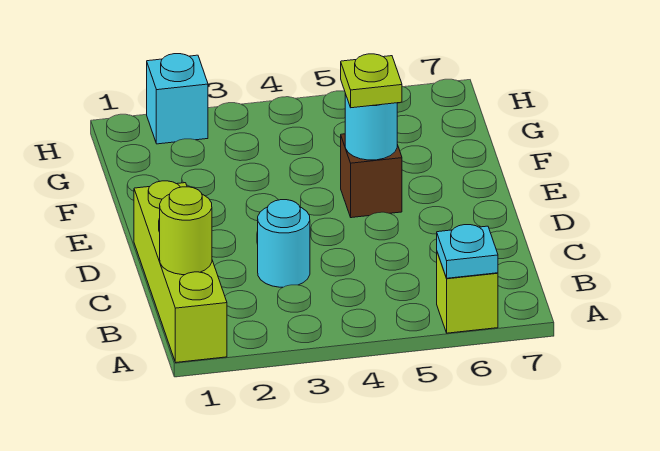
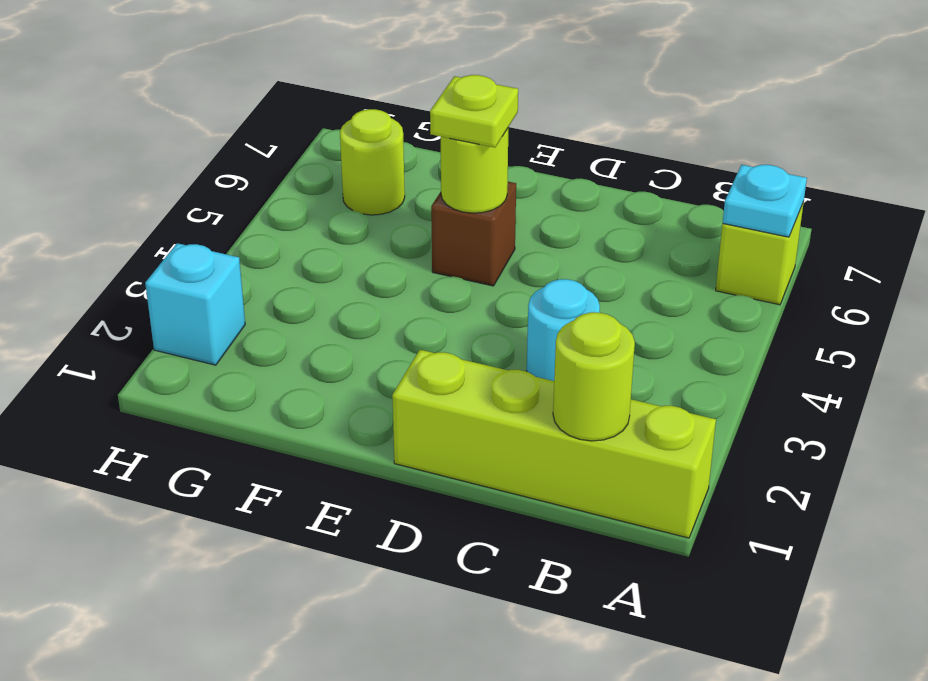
cyan round brick E5 level 2 -> lime round brick E5 level 2
none -> lime round brick G6 level 1

